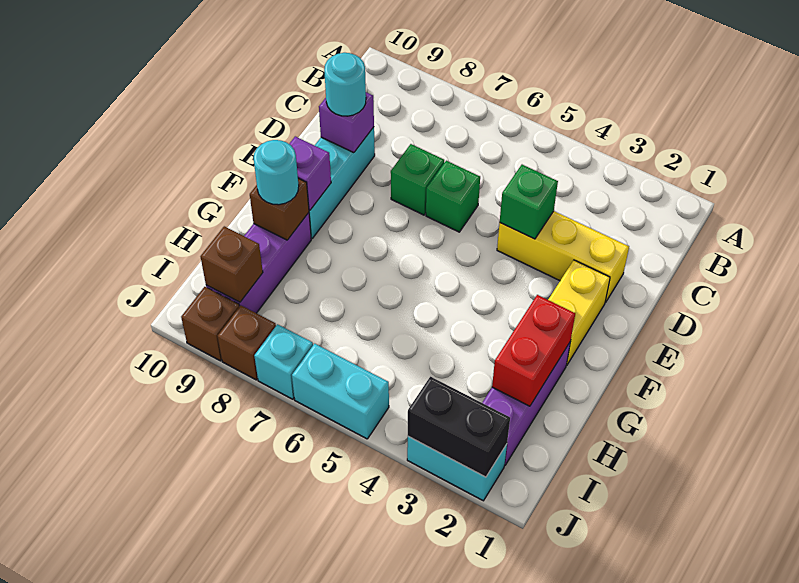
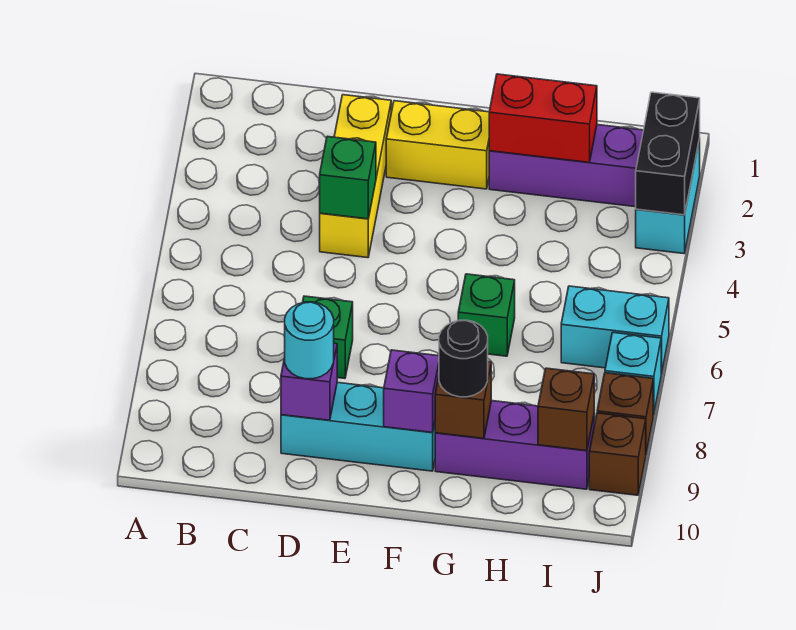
green brick D6 level 1 -> green brick G6 level 1
cyan round brick G9 level 3 -> black round brick G9 level 3
cyan brick J5:J6 level 1 -> cyan brick I6:J6 level 1

